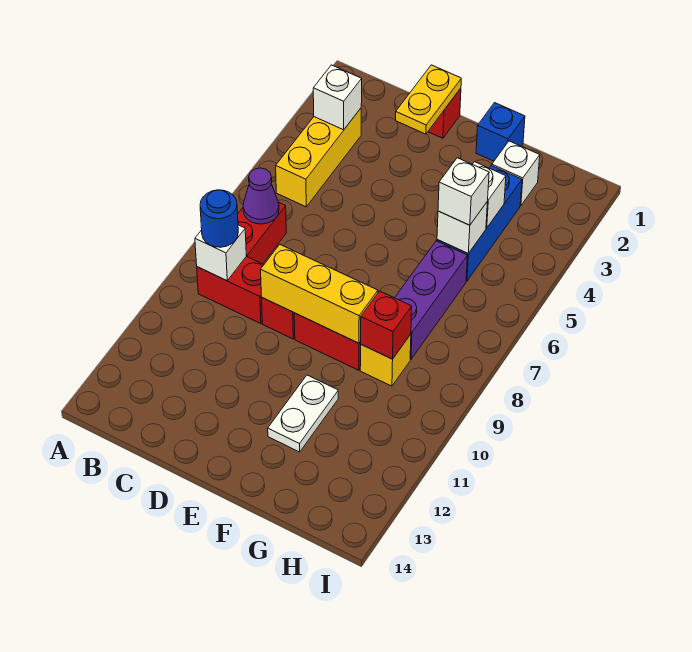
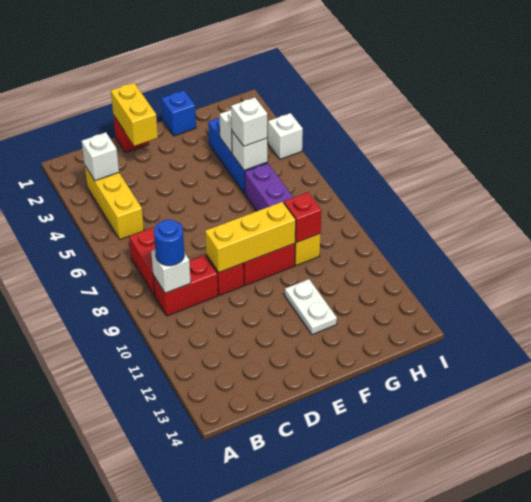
purple cone B7 level 2 -> none
yellow plate D1:D2 level 2 -> yellow brick D1:D2 level 2
white brick G2 level 1 -> white brick I4 level 1

